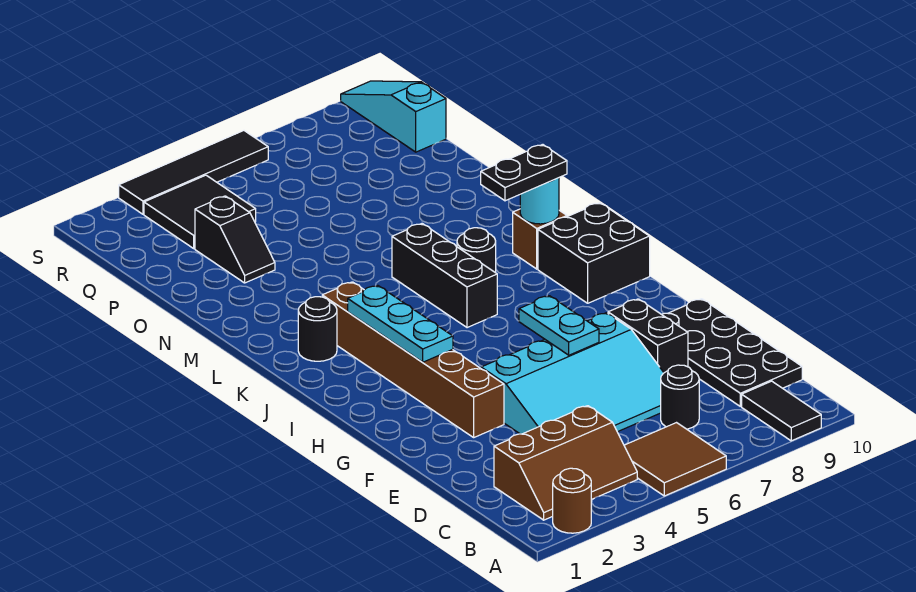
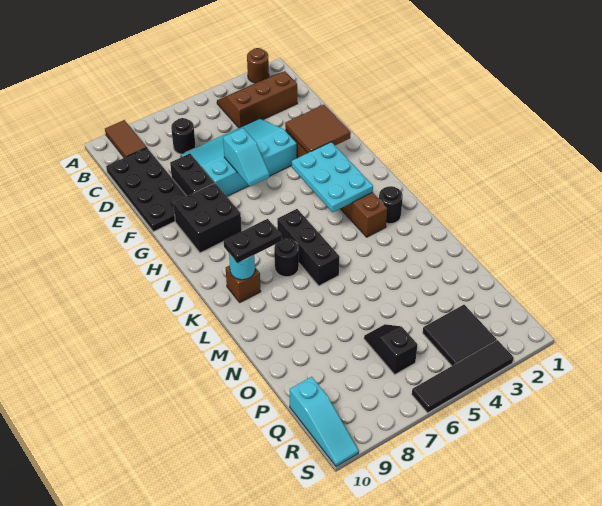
brown tile A5:B6 level 1 -> brown tile F2:G3 level 2
black tile A9:B9 level 1 -> brown tile A9:B9 level 1
cyan plate F6:G6 level 2 -> cyan slope F6:G6 level 2 top F
cyan plate H3:J3 level 2 -> cyan plate H3:J4 level 2
black brick I9:J10 level 1 -> black brick G8:H9 level 1
black slope O3:P3 level 1 top P -> black slope P6:Q6 level 1 top Q

